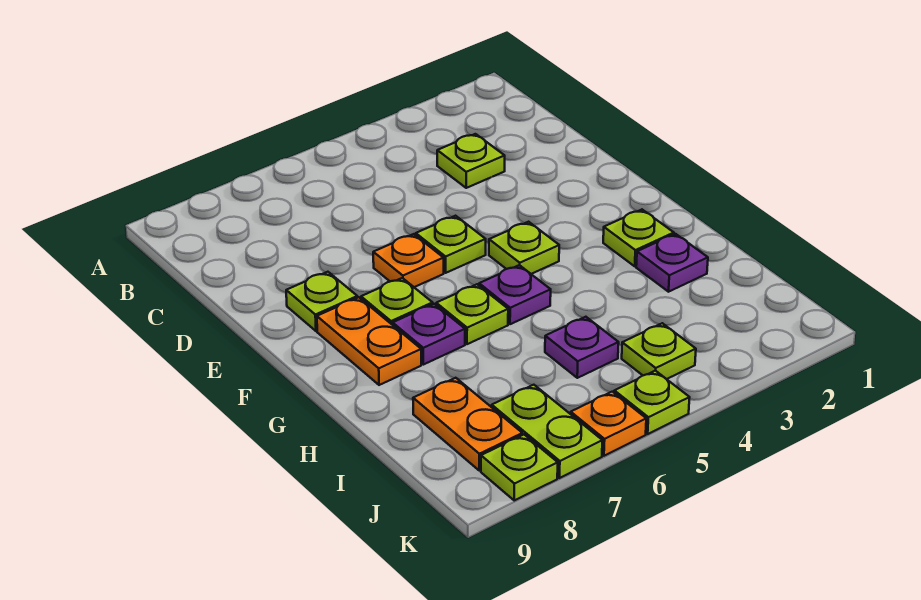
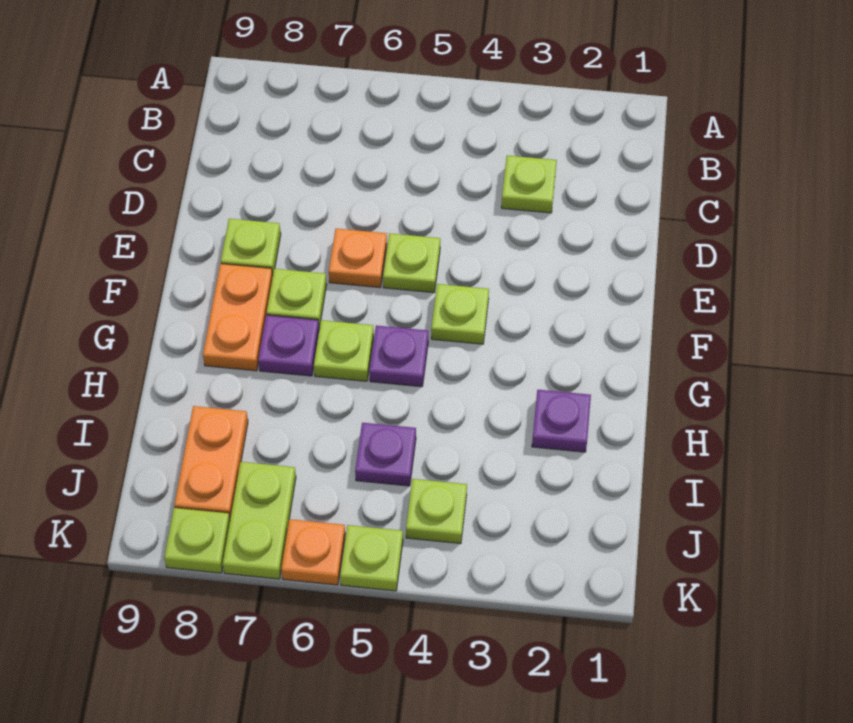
lime plate G2 level 1 -> none

